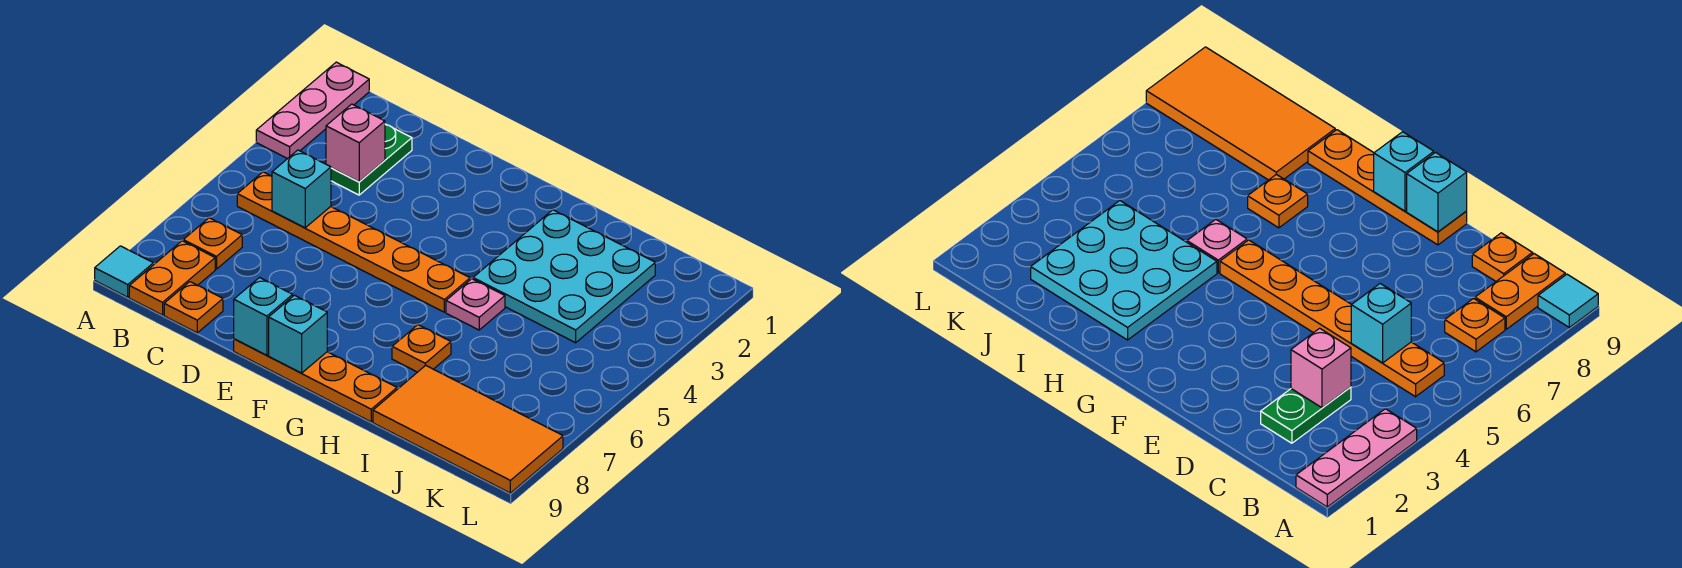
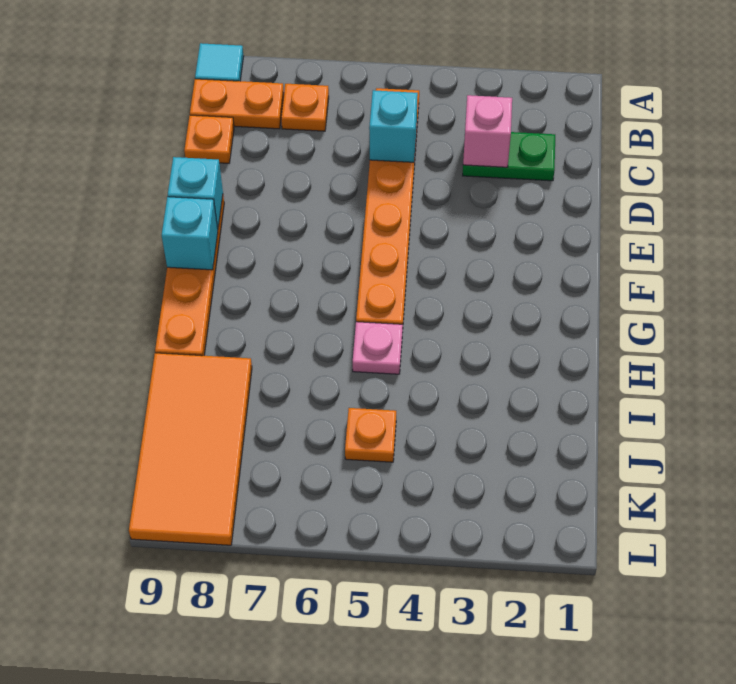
pink plate A1:A3 level 1 -> none
cyan plate H2:J4 level 1 -> none
orange plate H7 level 1 -> orange plate J5 level 1

